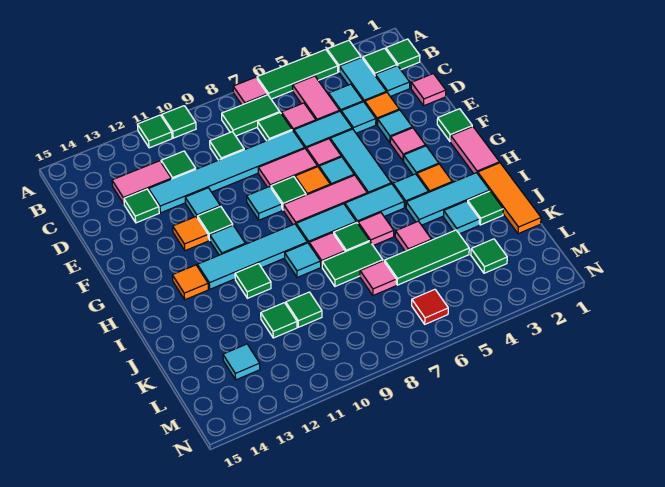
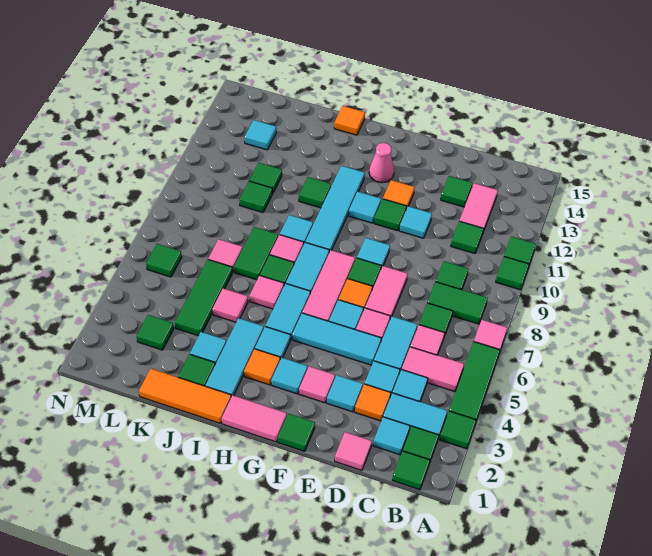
green tile B7:B8 level 1 -> green tile B8:C8 level 1
cyan tile D7:D12 level 1 -> none
none -> pink cone G13 level 1
orange tile H13 level 1 -> orange tile I15 level 1
red tile M6 level 1 -> green tile M6 level 1

